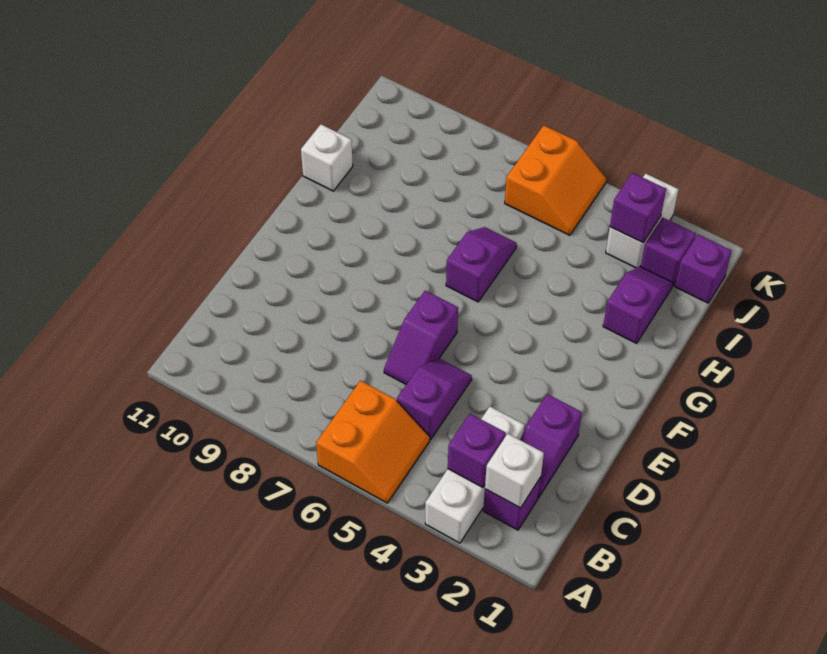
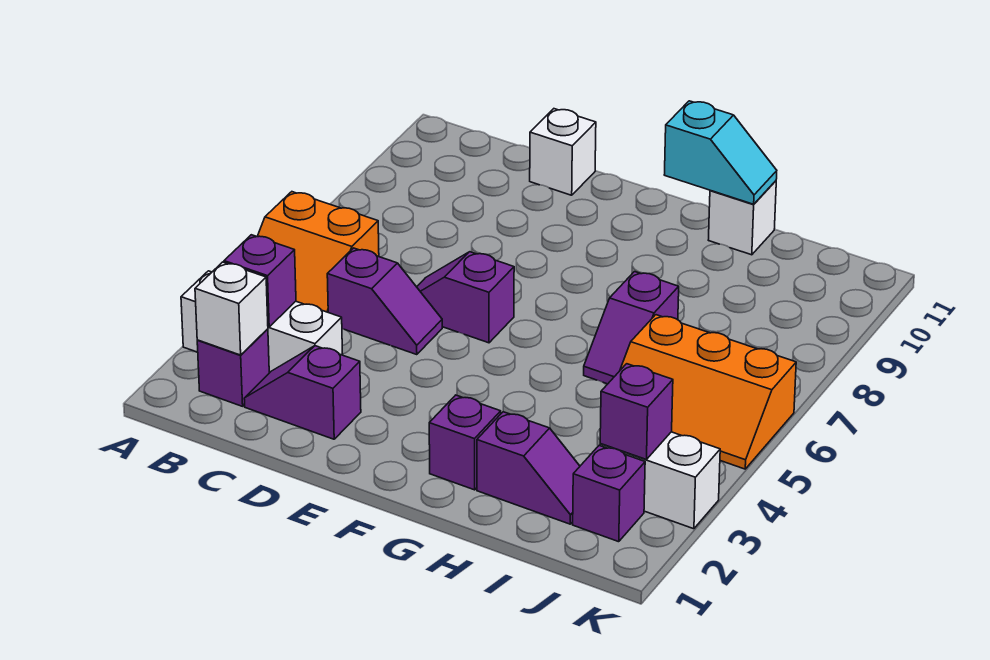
none -> white brick D11 level 1
purple slope G6:H6 level 1 top G -> purple slope H6:H7 level 1 top 7
none -> cyan slope G11:H11 level 2 top G
purple brick J1 level 1 -> purple brick G2 level 1
orange slope J5:K6 level 1 top 6 -> orange slope I5:K6 level 1 top 6

